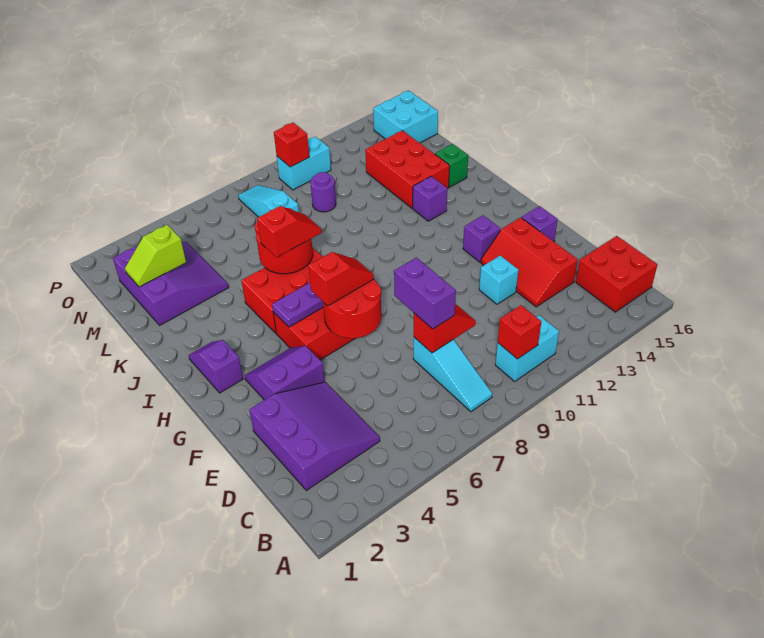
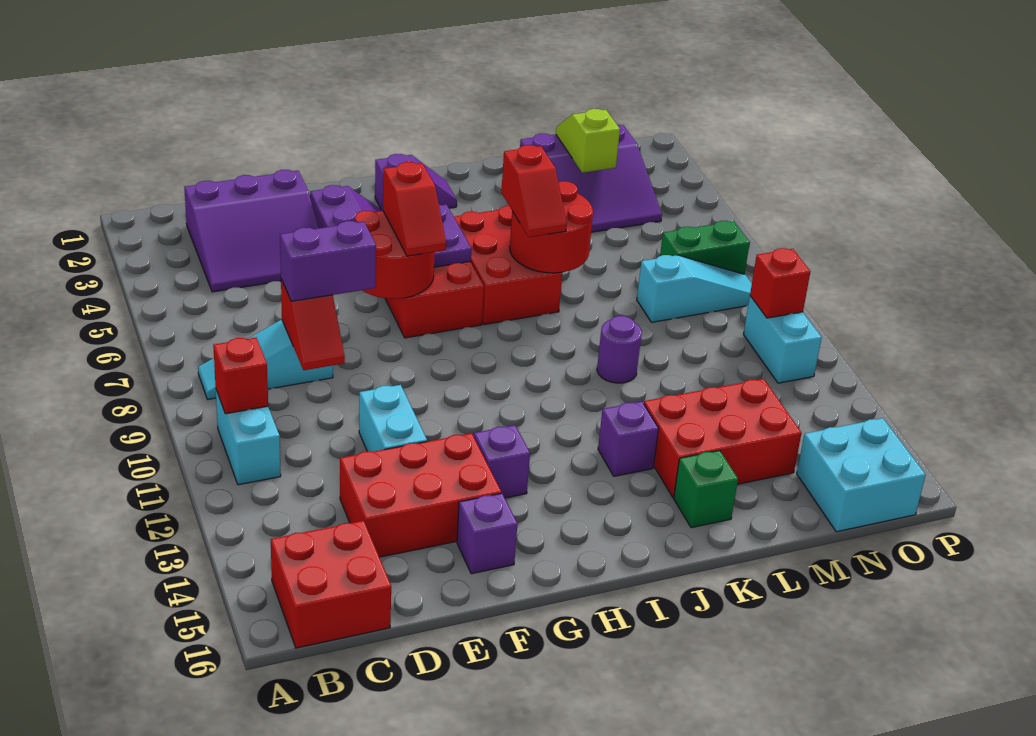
red slope D13:F14 level 1 top 14 -> red brick D13:F14 level 1
cyan brick E12 level 1 -> cyan brick E11:E12 level 1
purple round brick M10 level 1 -> purple round brick K10 level 1
none -> green brick N7:O7 level 1

